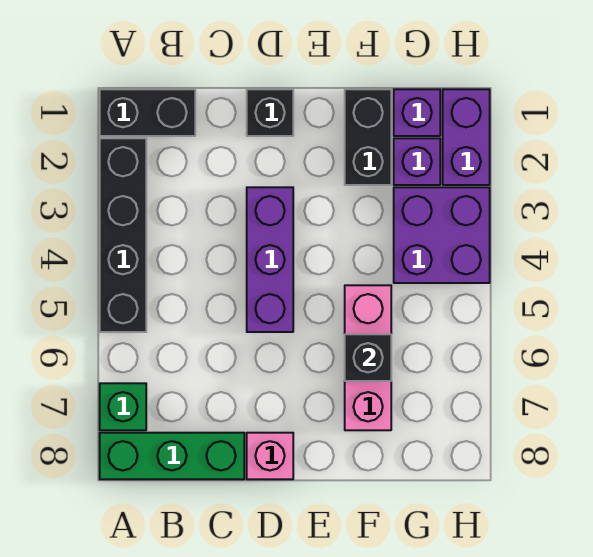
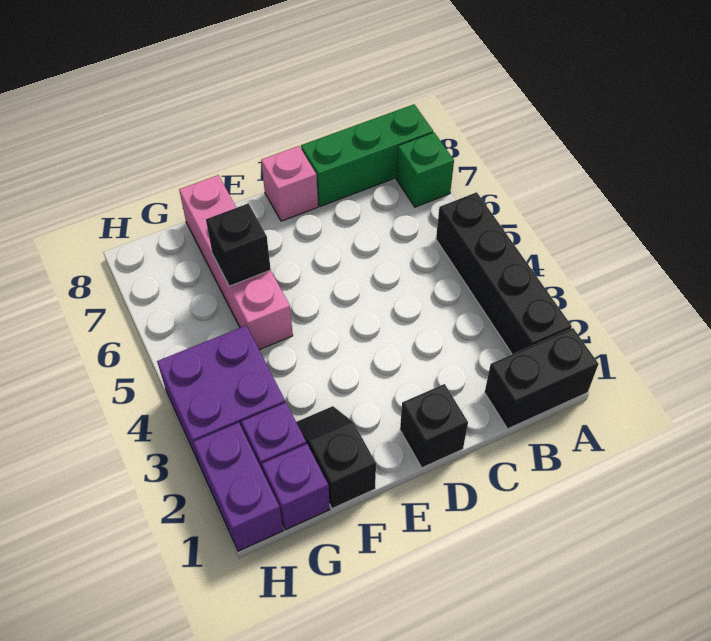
purple brick D3:D5 level 1 -> none
black brick F1:F2 level 1 -> black slope F1:F2 level 1 top 1
pink brick F5:F7 level 1 -> pink brick F5:F8 level 1

